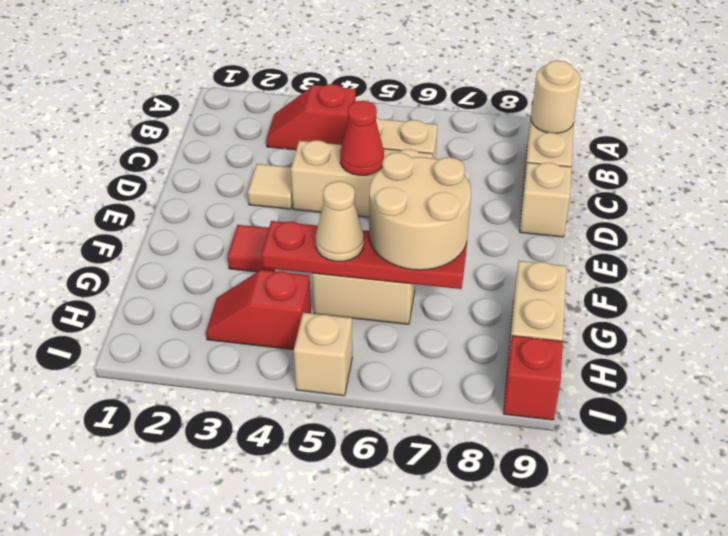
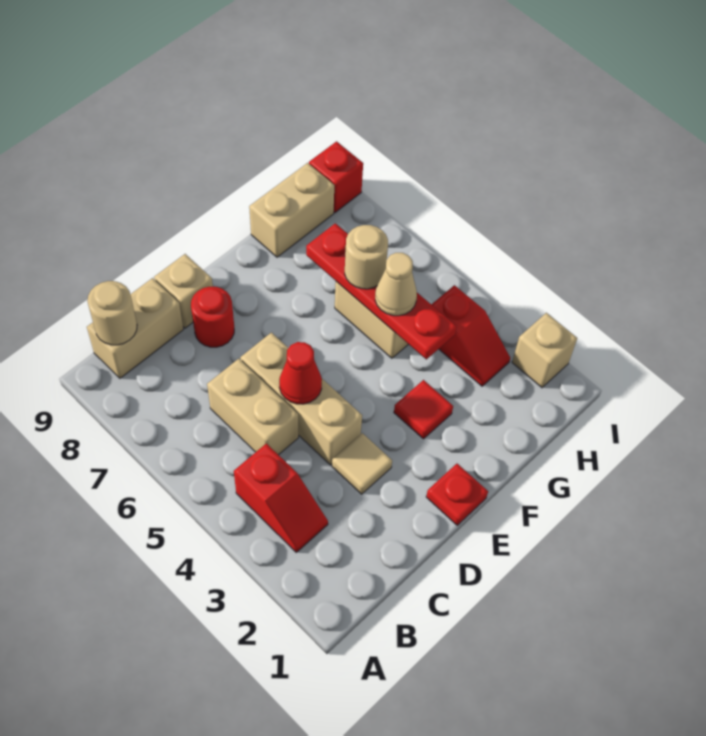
none -> red round brick D8 level 1
none -> red plate E1 level 1
tan round brick F6:G7 level 3 -> tan round brick G6 level 3
tan brick I5 level 1 -> tan brick I2 level 1

